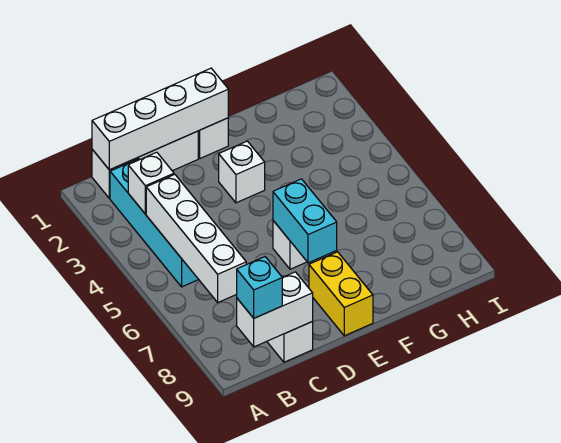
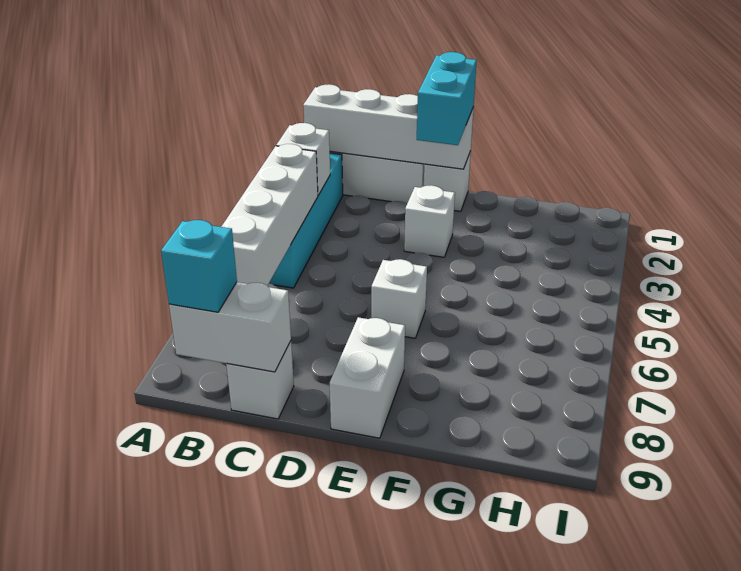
cyan brick E6:E7 level 2 -> cyan brick E1:E2 level 3
yellow brick E8:E9 level 1 -> white brick E8:E9 level 1

